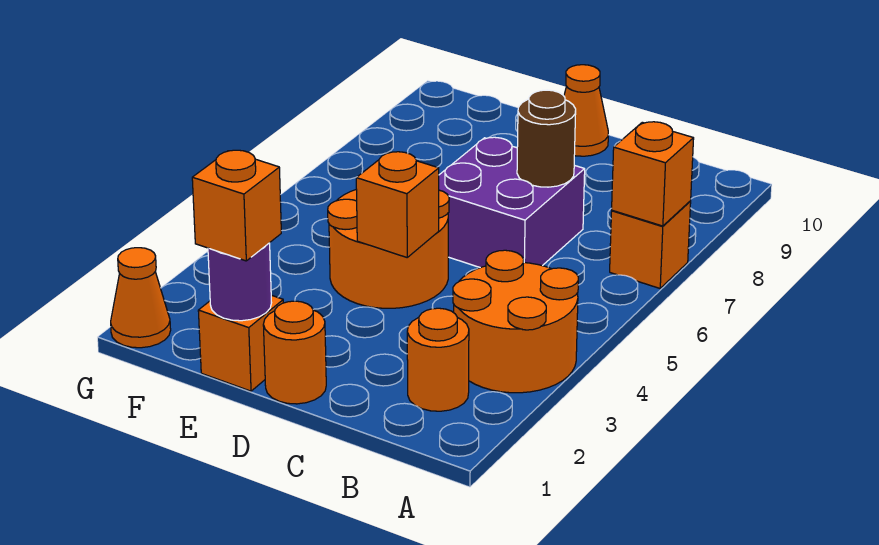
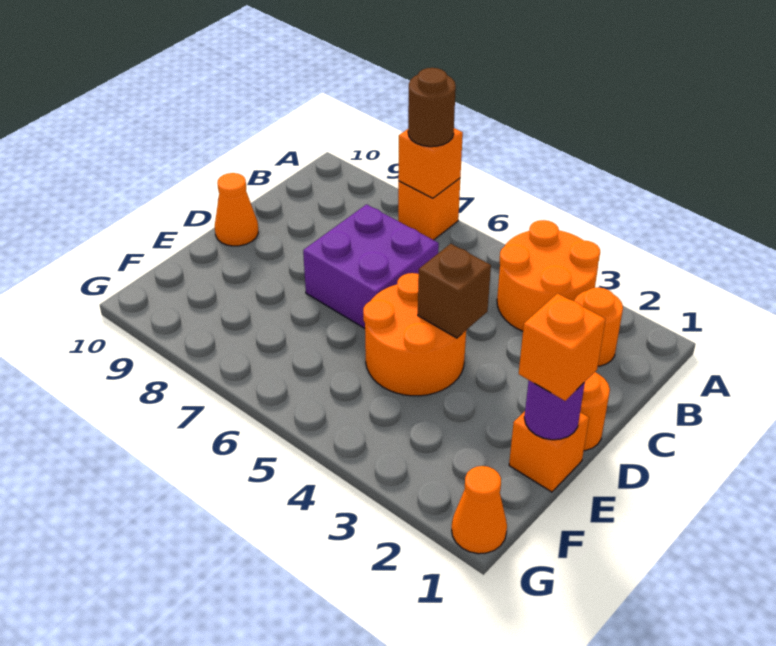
brown round brick C7 level 2 -> brown round brick A7 level 3
orange brick D4 level 2 -> brown brick D4 level 2

